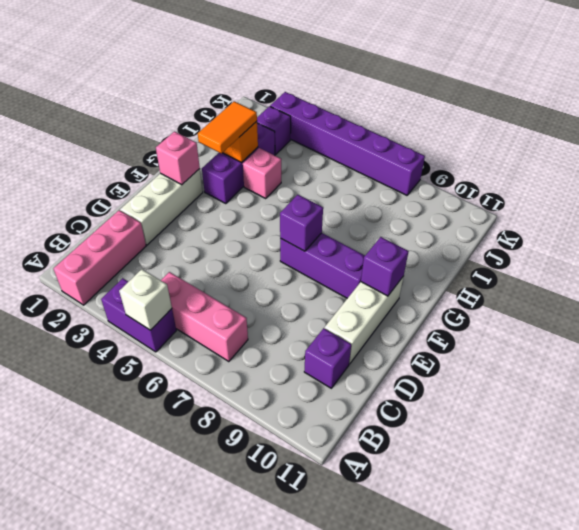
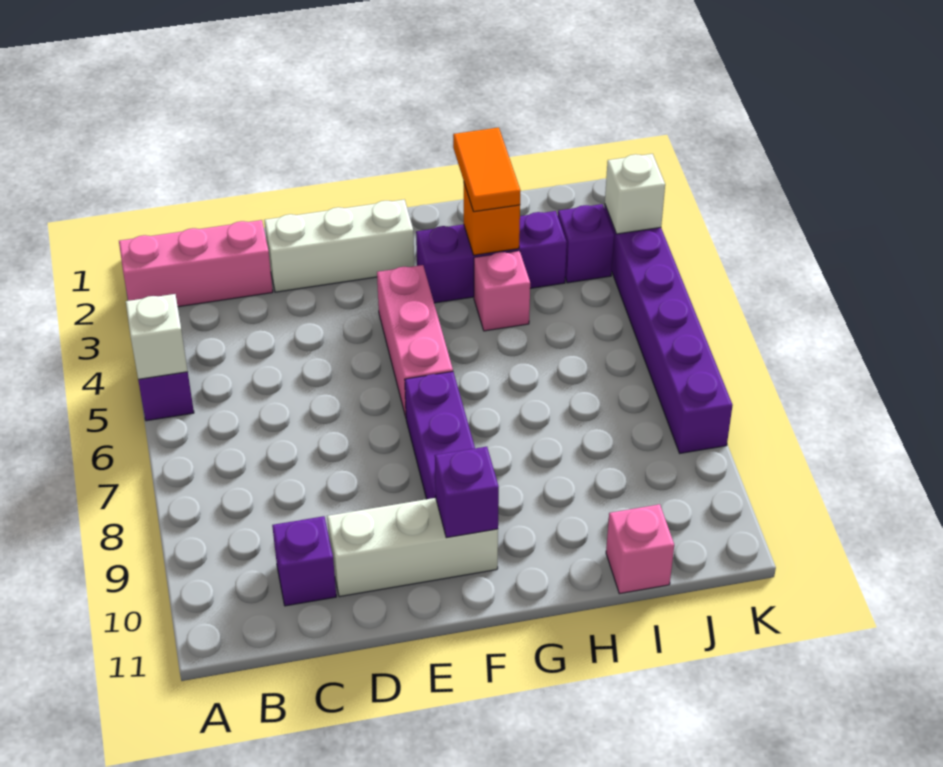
pink brick B5:B7 level 1 -> pink brick F4:F6 level 1
pink brick F2 level 2 -> pink brick I11 level 1
purple brick F7 level 2 -> none
orange tile G3:H3 level 3 -> orange tile H2:H3 level 3
none -> white brick K3 level 2

